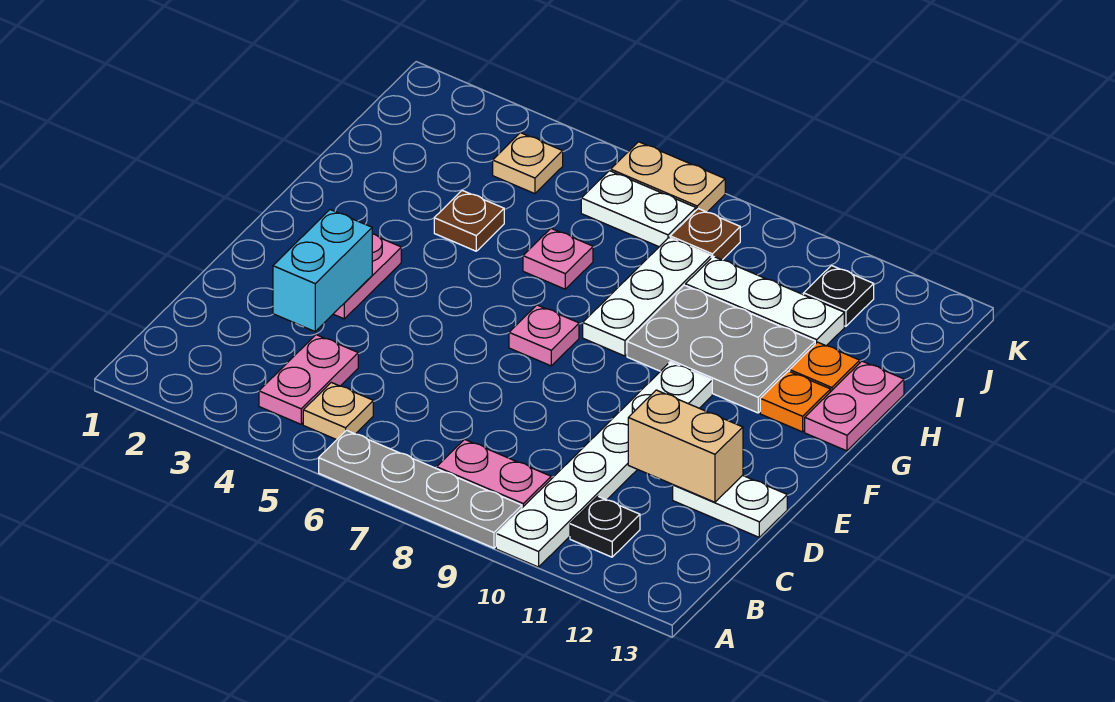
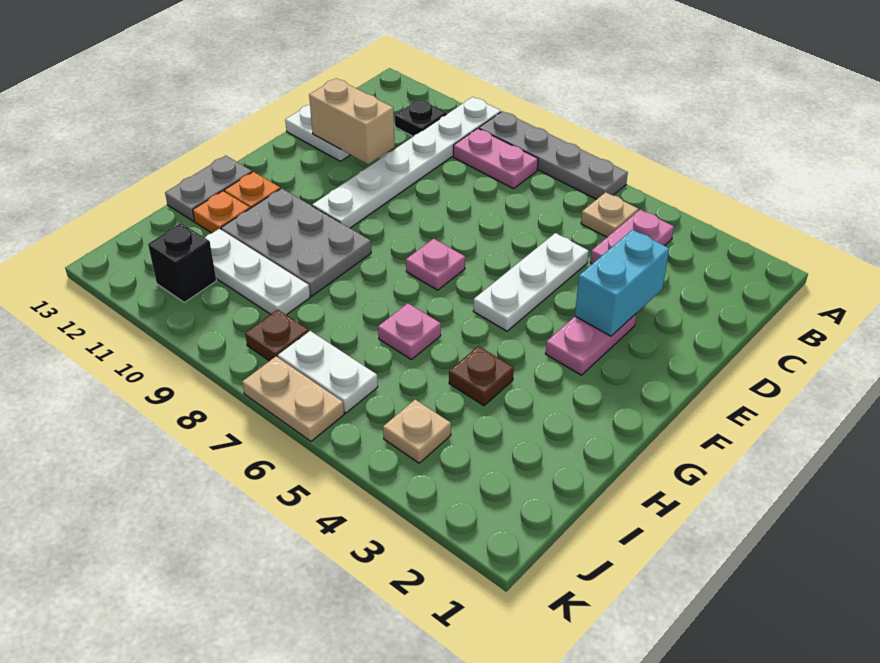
white plate G8:I8 level 1 -> white plate D5:F5 level 1
pink plate G13:H13 level 1 -> grey plate G13:H13 level 1
black plate J11 level 1 -> black brick J11 level 1

